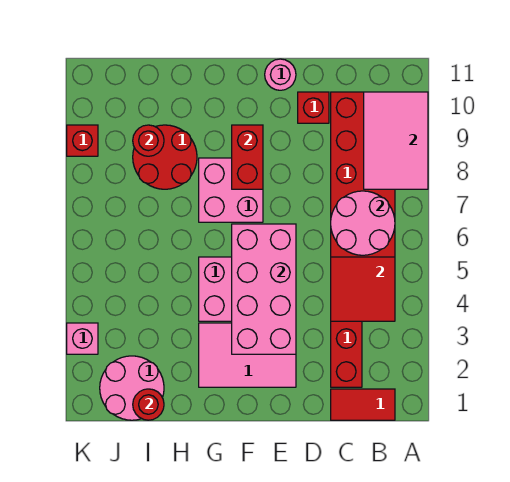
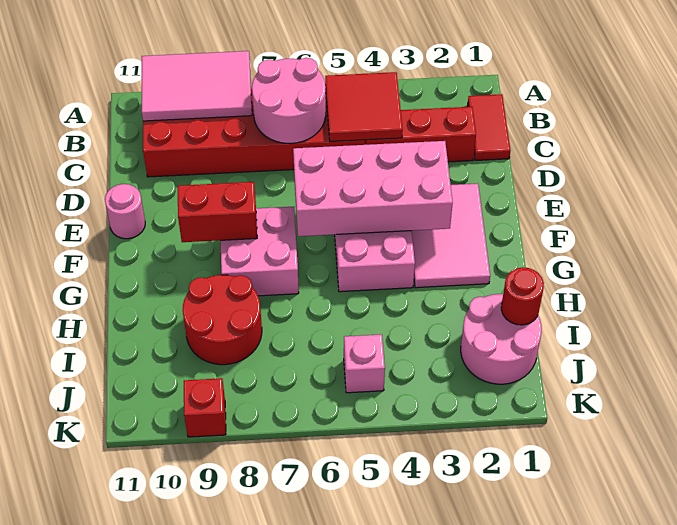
red brick D10 level 1 -> none
red round brick I9 level 2 -> none
pink brick K3 level 1 -> pink brick J5 level 1

